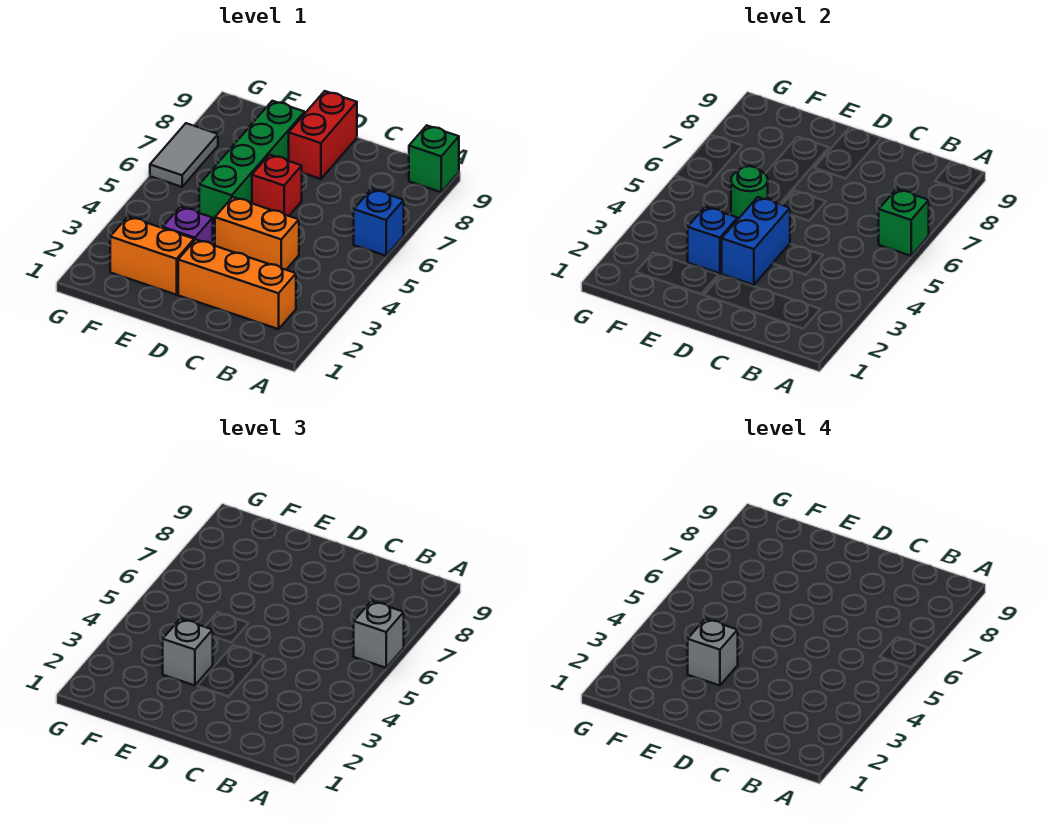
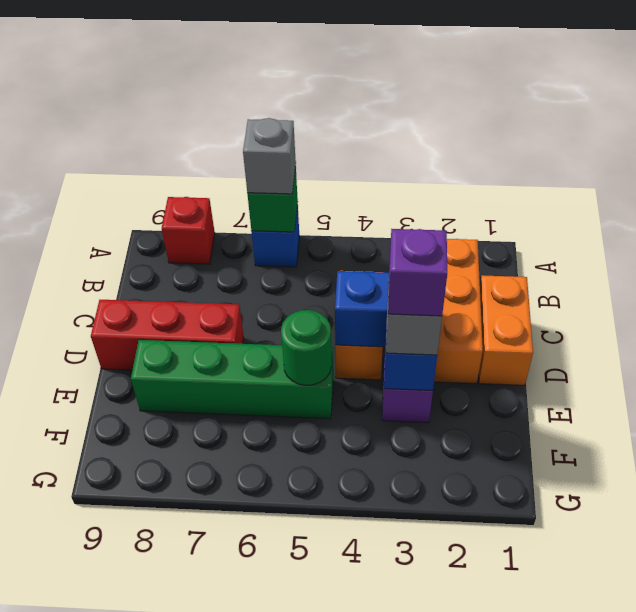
green brick A9 level 1 -> none
red brick D6 level 1 -> red brick A8 level 1
red brick D8:D9 level 1 -> red brick D7:D9 level 1
orange brick E2:F2 level 1 -> orange brick C1:D1 level 1
grey brick E3 level 4 -> purple brick E3 level 4
grey tile G6:G7 level 1 -> none

